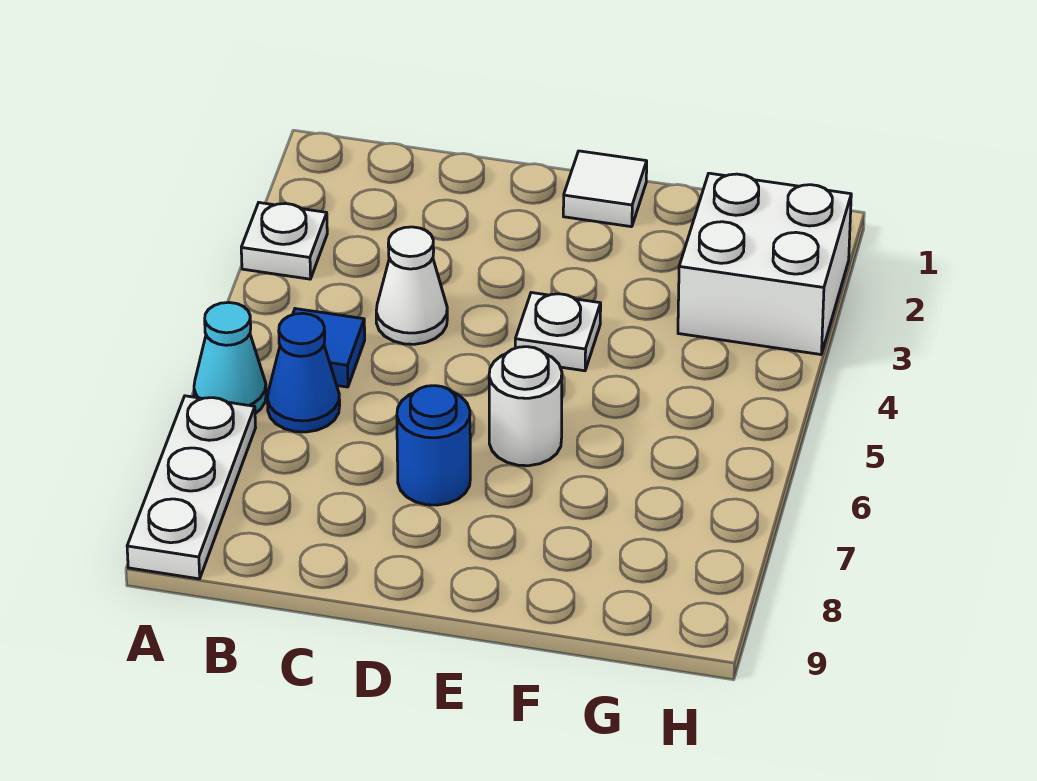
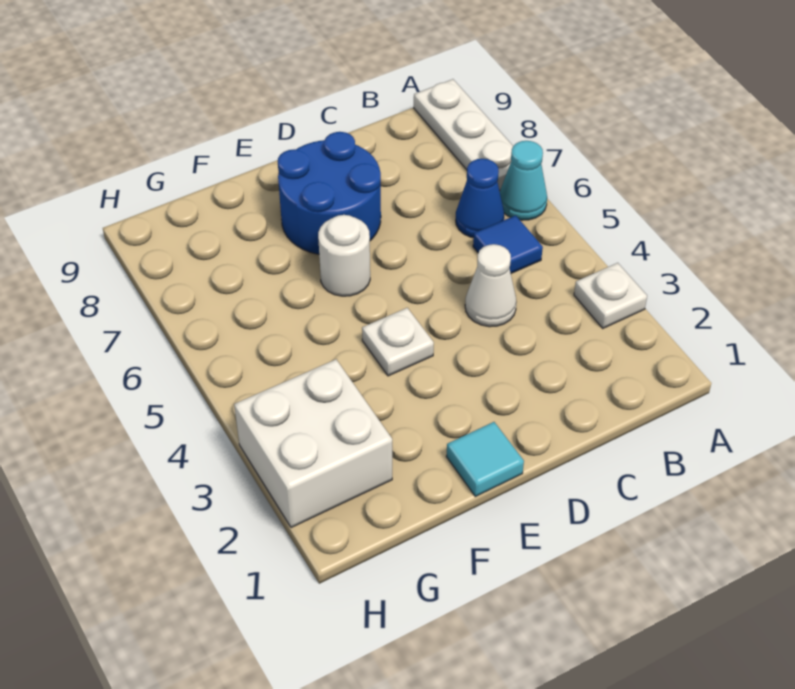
blue round brick D7 level 1 -> blue round brick D7:E8 level 1
white tile E1 level 1 -> cyan tile E1 level 1

